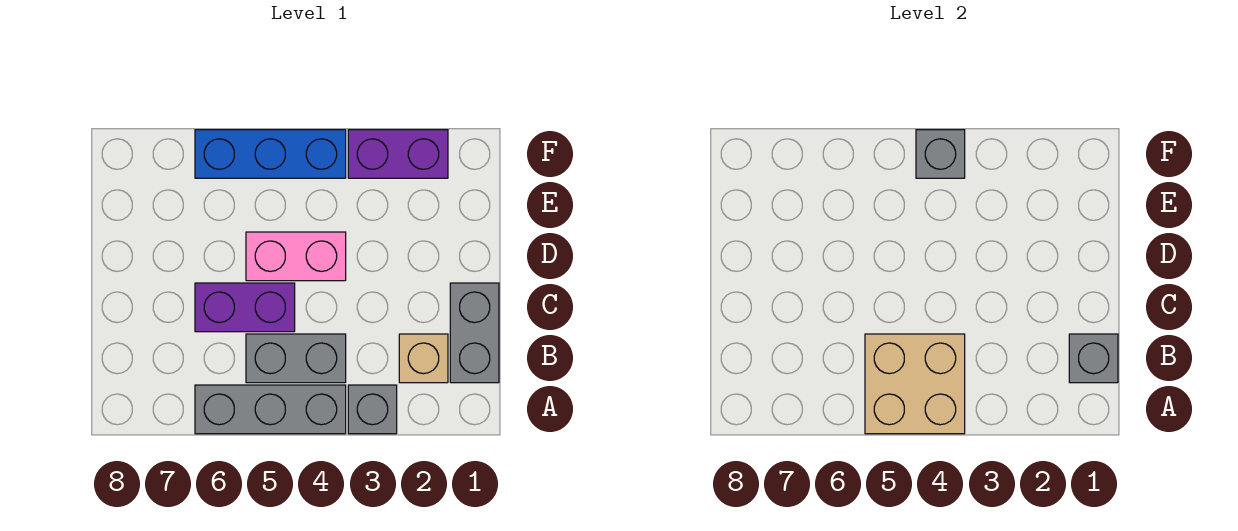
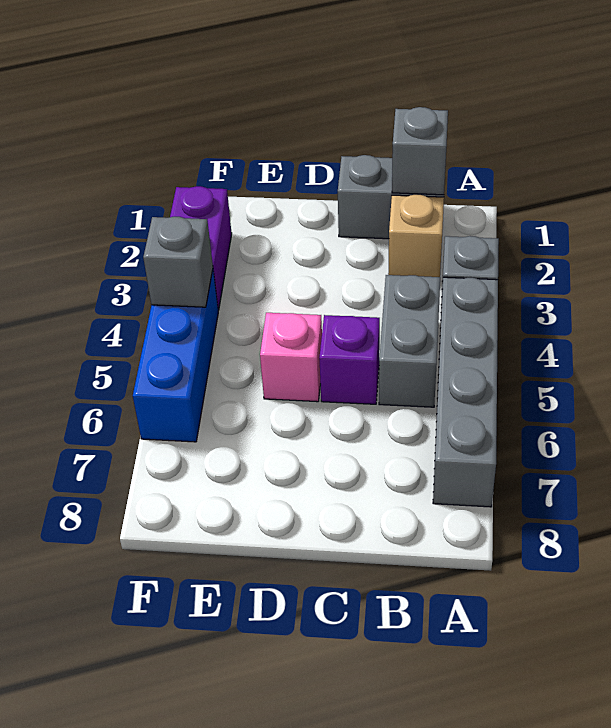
grey brick A4:A6 level 1 -> grey brick A4:A7 level 1
tan brick A4:B5 level 2 -> none
purple brick C5:C6 level 1 -> purple brick C5 level 1
pink brick D4:D5 level 1 -> pink brick D5 level 1

